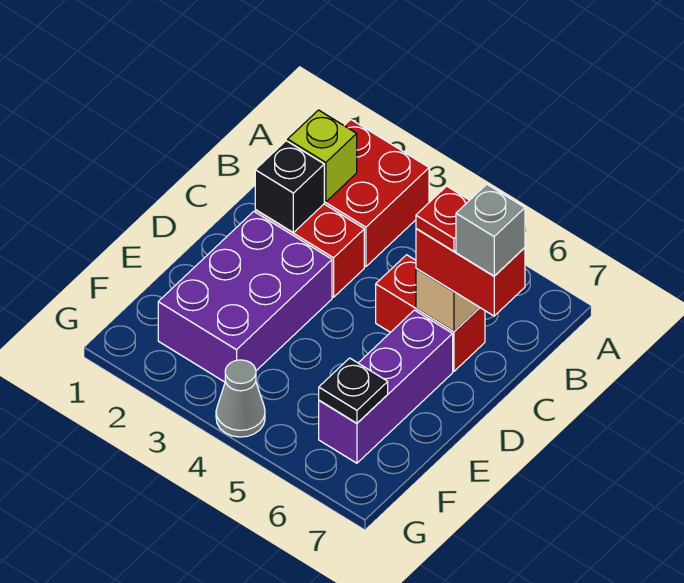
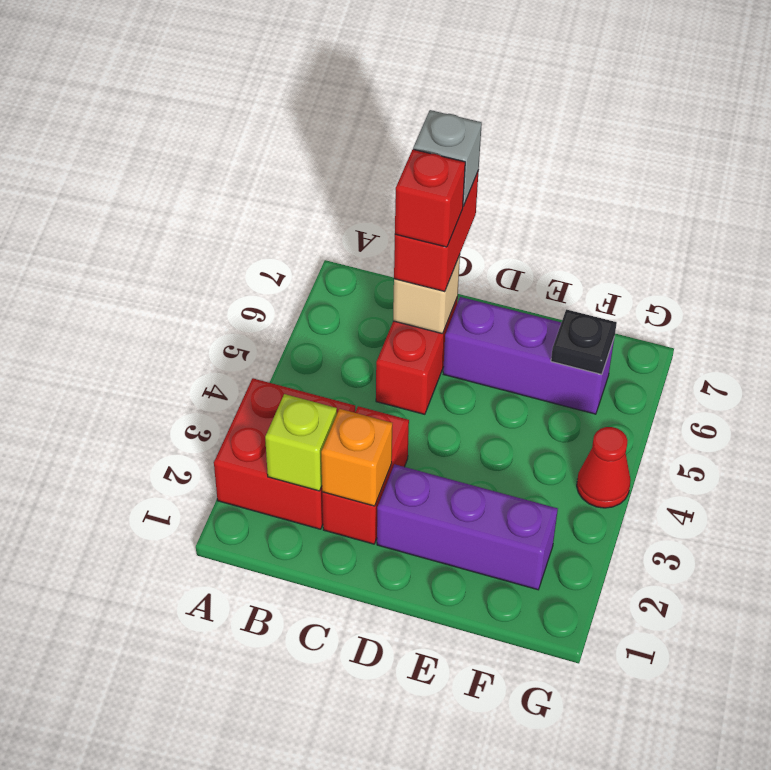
black brick C2 level 2 -> orange brick C2 level 2
red plate C6 level 4 -> red brick C6 level 4
purple brick D2:F3 level 1 -> purple brick D2:F2 level 1
grey cone G4 level 1 -> red cone G4 level 1

